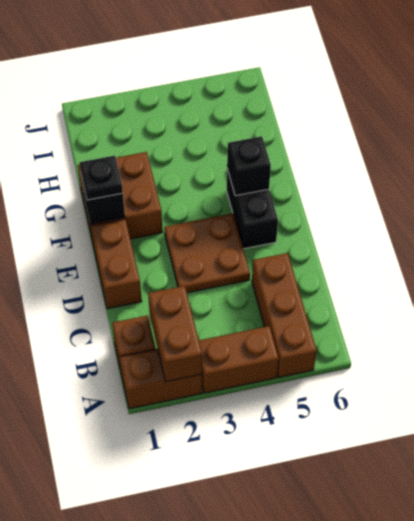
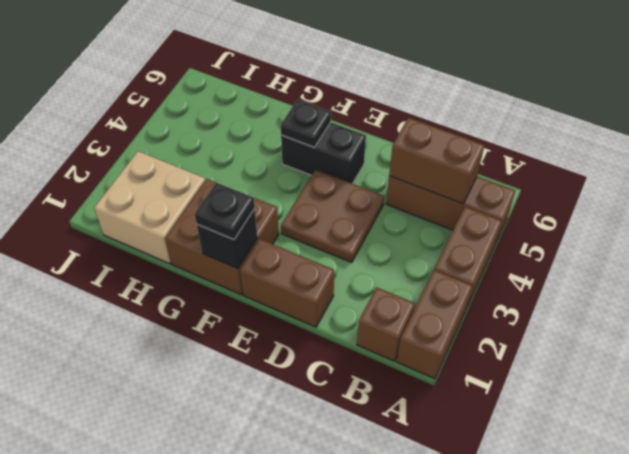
brown brick A2:B2 level 2 -> brown brick B5:C5 level 2
black brick F5 level 2 -> black plate F5 level 2
none -> tan brick H1:I2 level 1

